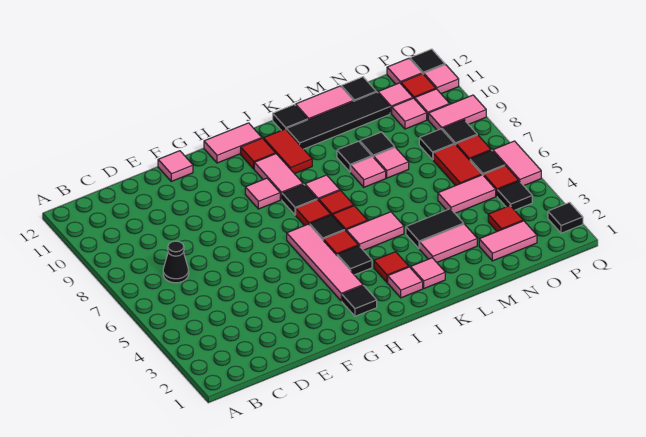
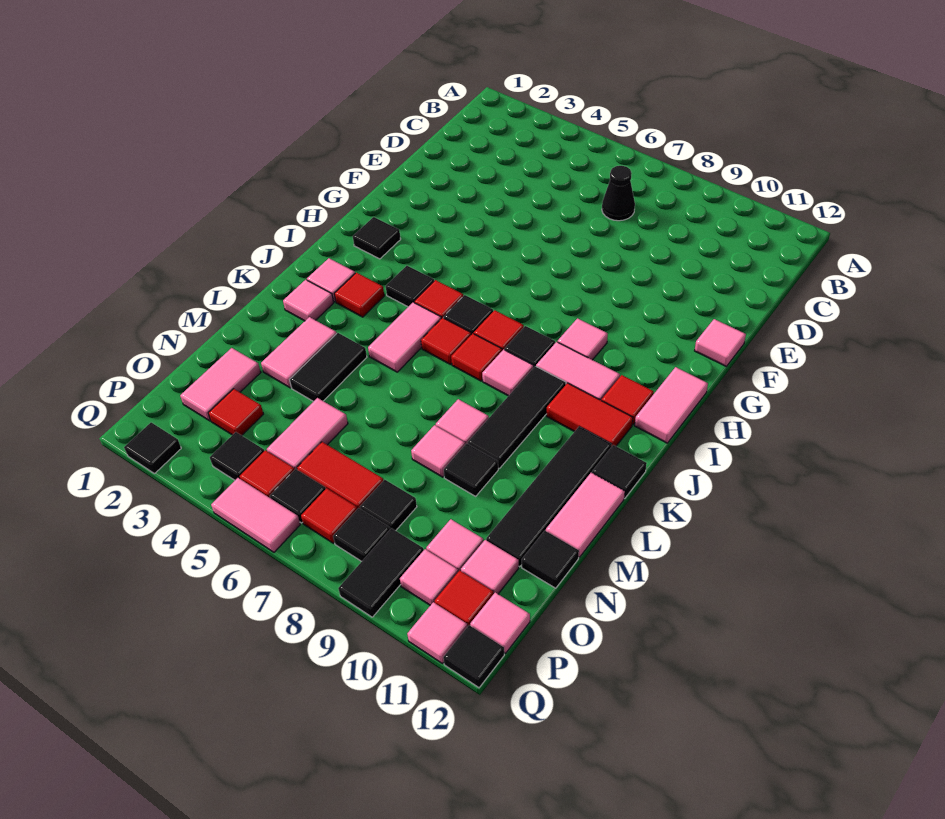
pink tile H3:H6 level 1 -> none
black tile L9 level 1 -> black tile J9:L9 level 1
pink tile P9:Q9 level 1 -> black tile P9:Q9 level 1

